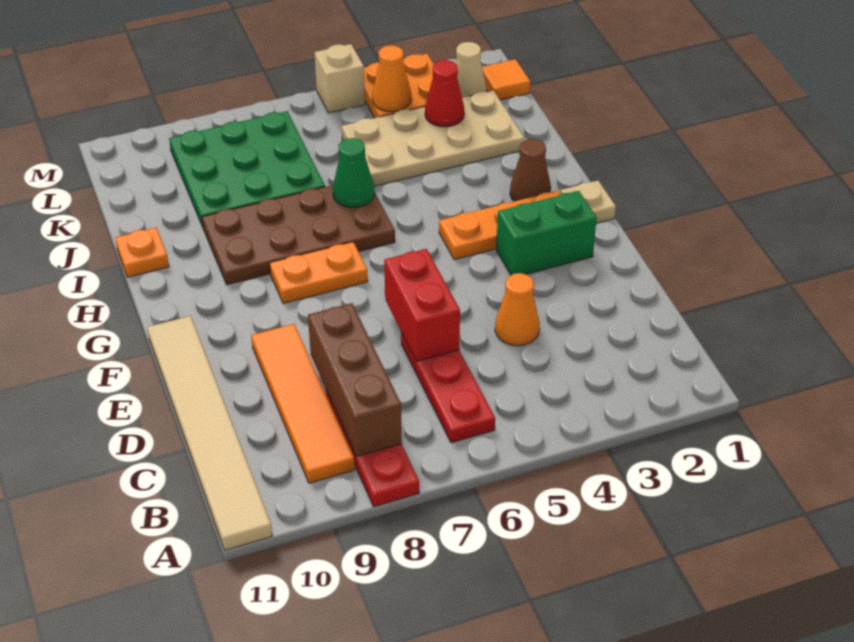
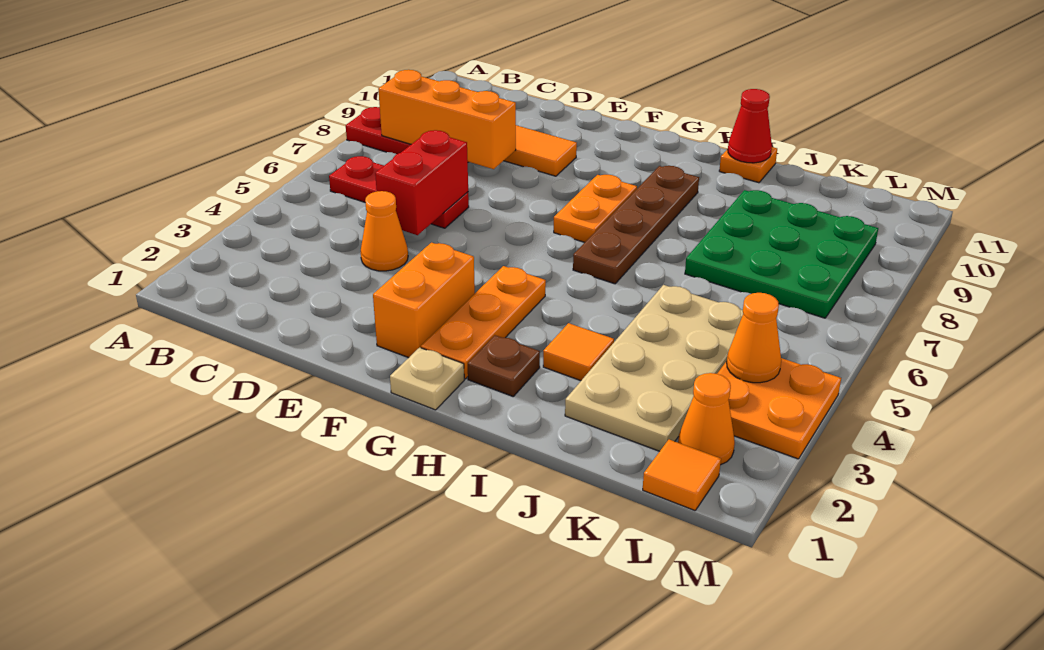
tan tile A11:F11 level 1 -> none
brown brick B8:D8 level 2 -> orange brick B8:D8 level 2
red brick D6:E6 level 2 -> red brick D5:D6 level 2
green brick F2:F3 level 1 -> orange brick F2:F3 level 1
brown cone H2 level 1 -> brown plate H2 level 1
brown plate H6:I9 level 1 -> brown plate H6:H9 level 1
none -> orange tile I3 level 1
green cone I6 level 2 -> none
red cone K3 level 2 -> red cone I11 level 2
tan cone L2 level 1 -> orange cone L2 level 1
tan brick M5 level 1 -> none

